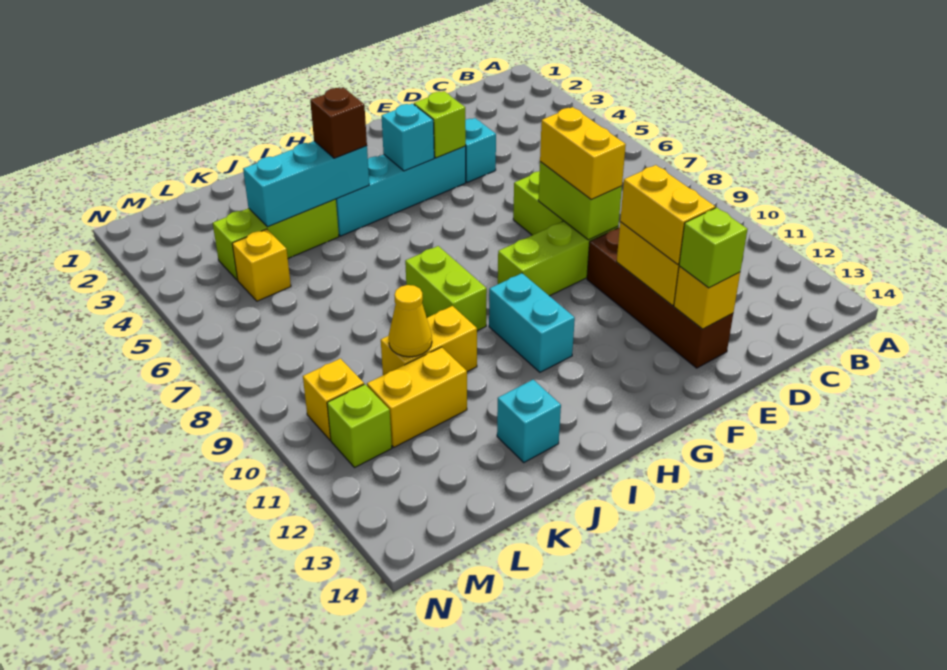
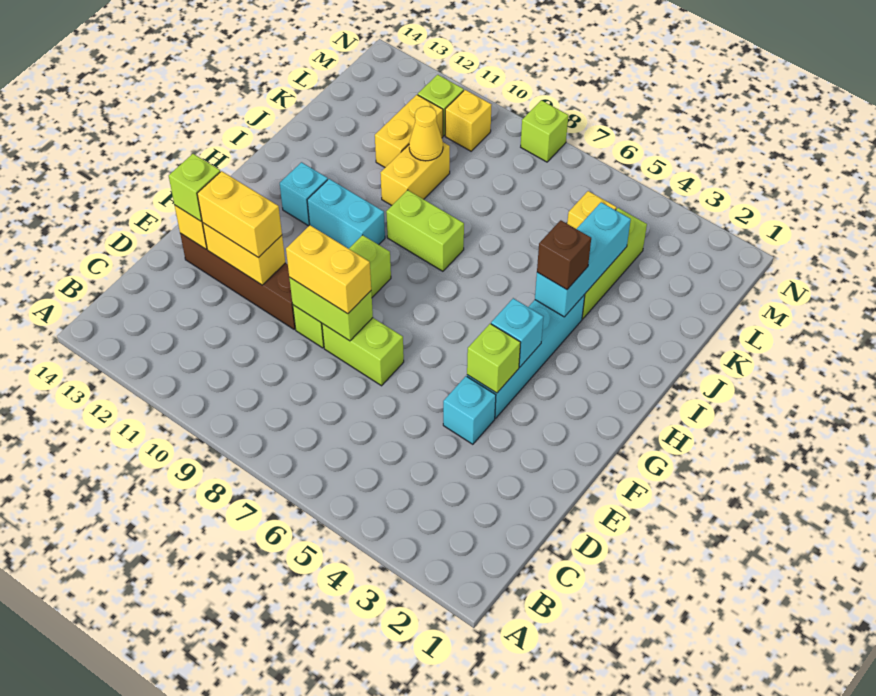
cyan brick J13 level 1 -> cyan brick H12 level 1
none -> lime brick N8 level 1

